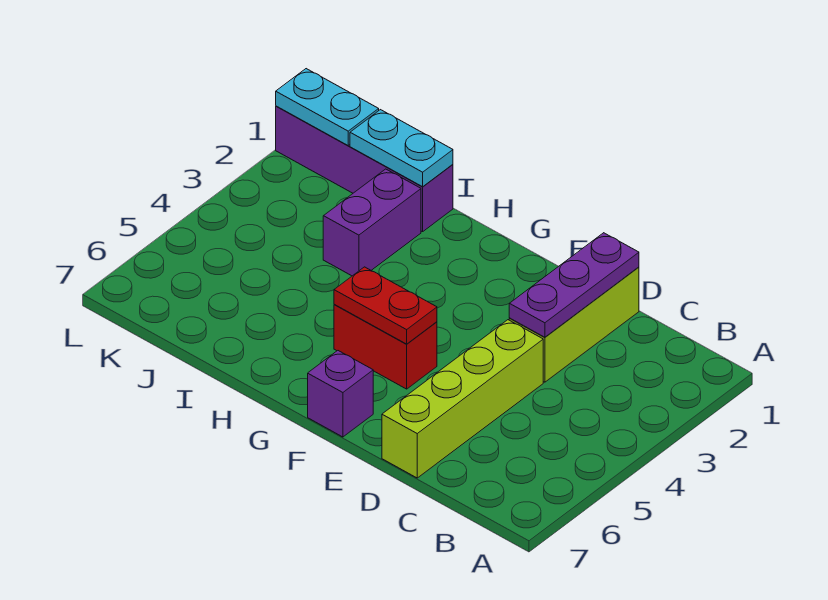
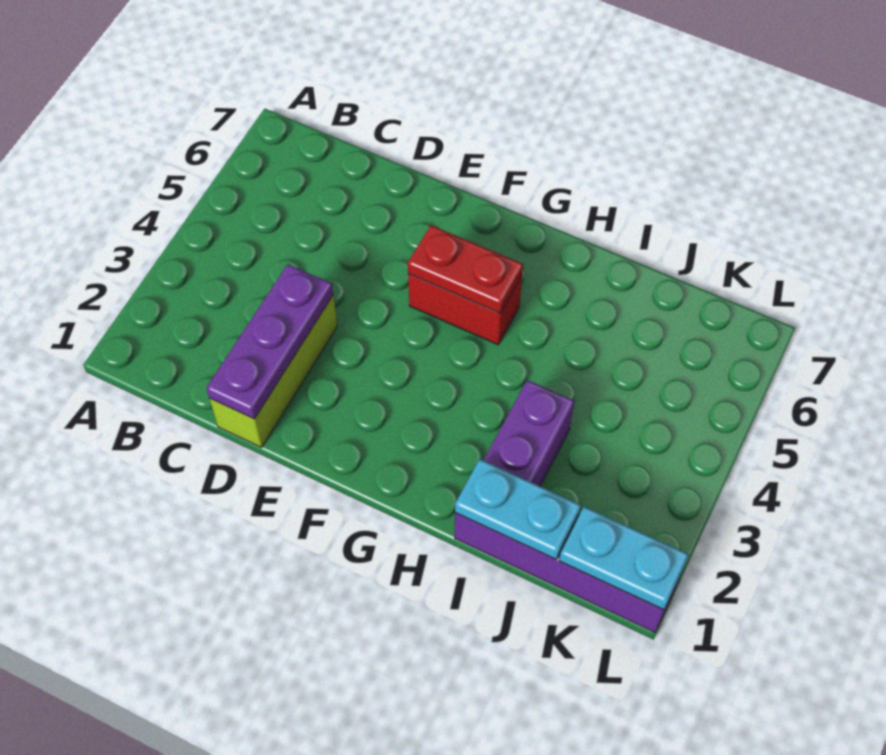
lime brick D4:D7 level 1 -> none
purple brick F7 level 1 -> none

